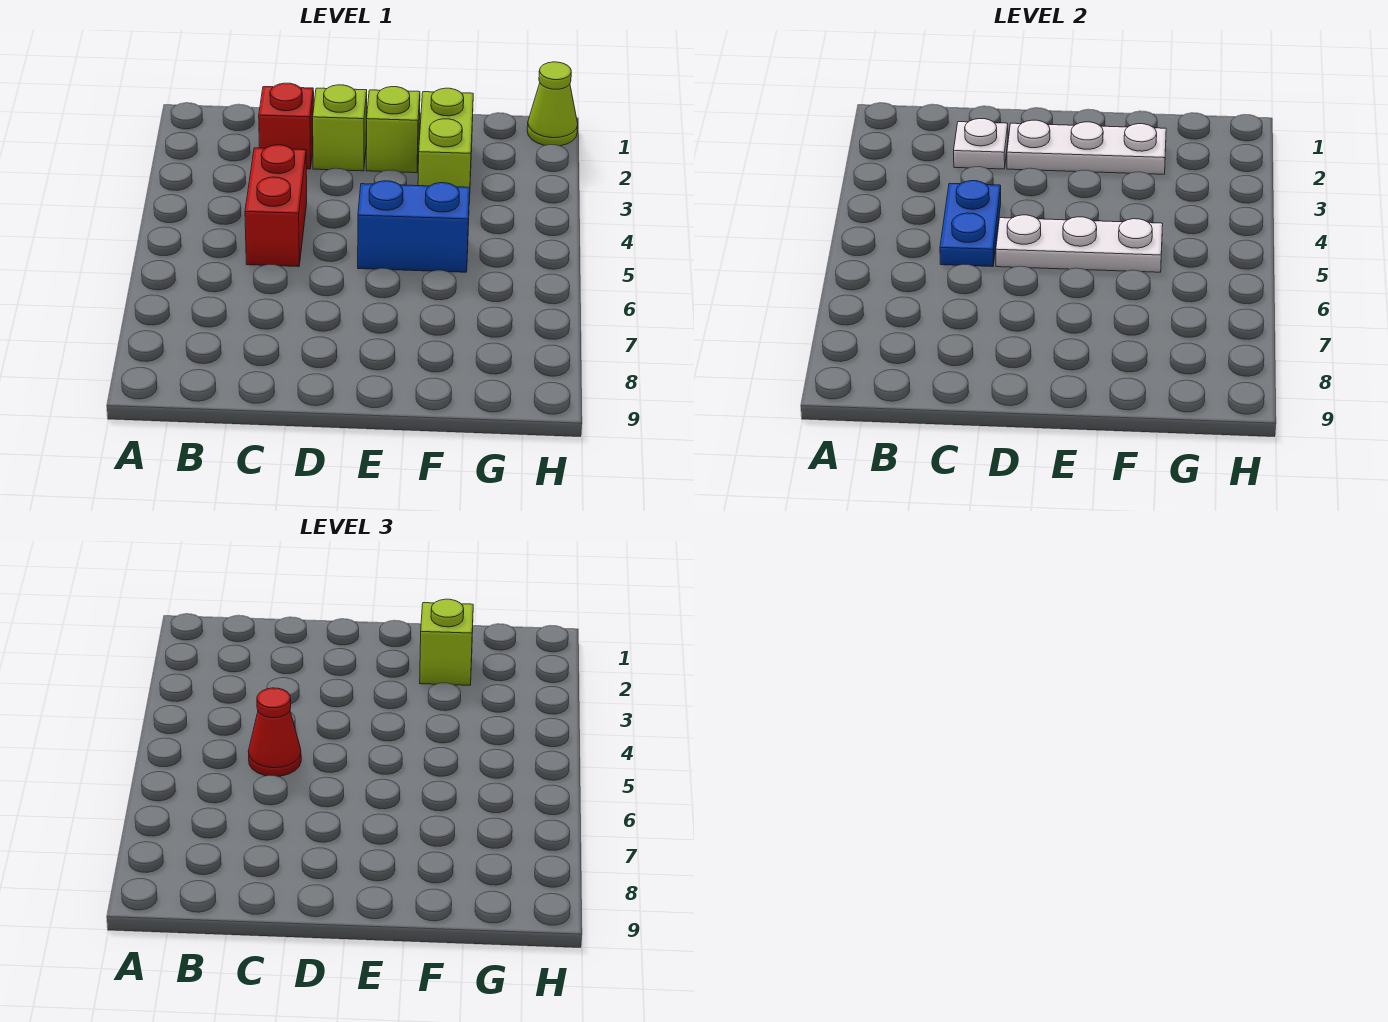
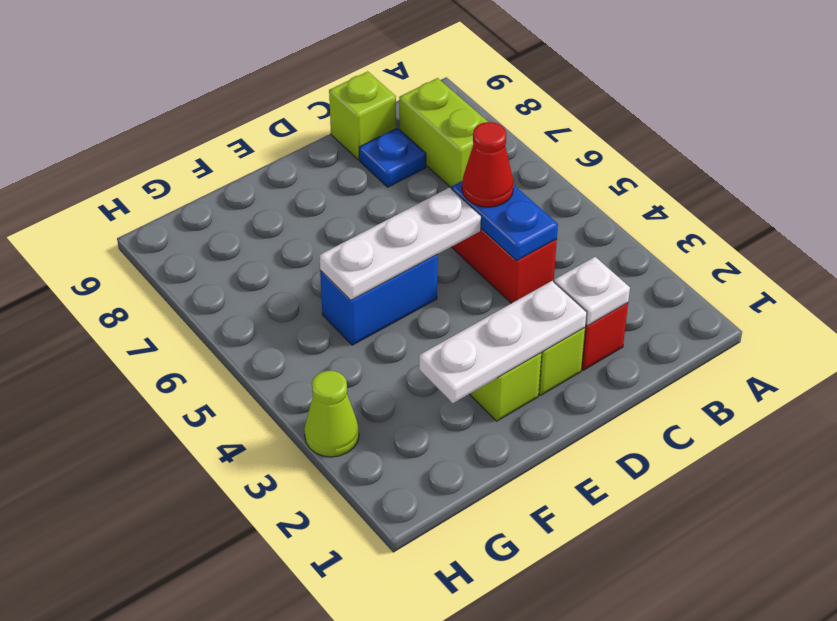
none -> blue plate C8 level 1
lime brick F2:F3 level 1 -> lime brick B7:B8 level 1
lime brick F2 level 3 -> lime brick C9 level 1
lime cone H1 level 1 -> lime cone H3 level 1

